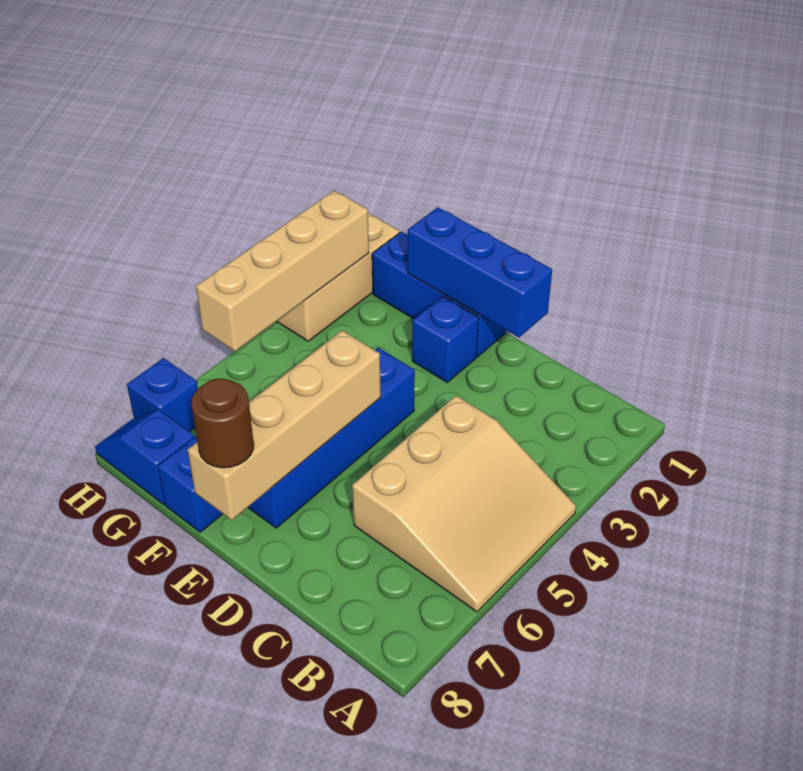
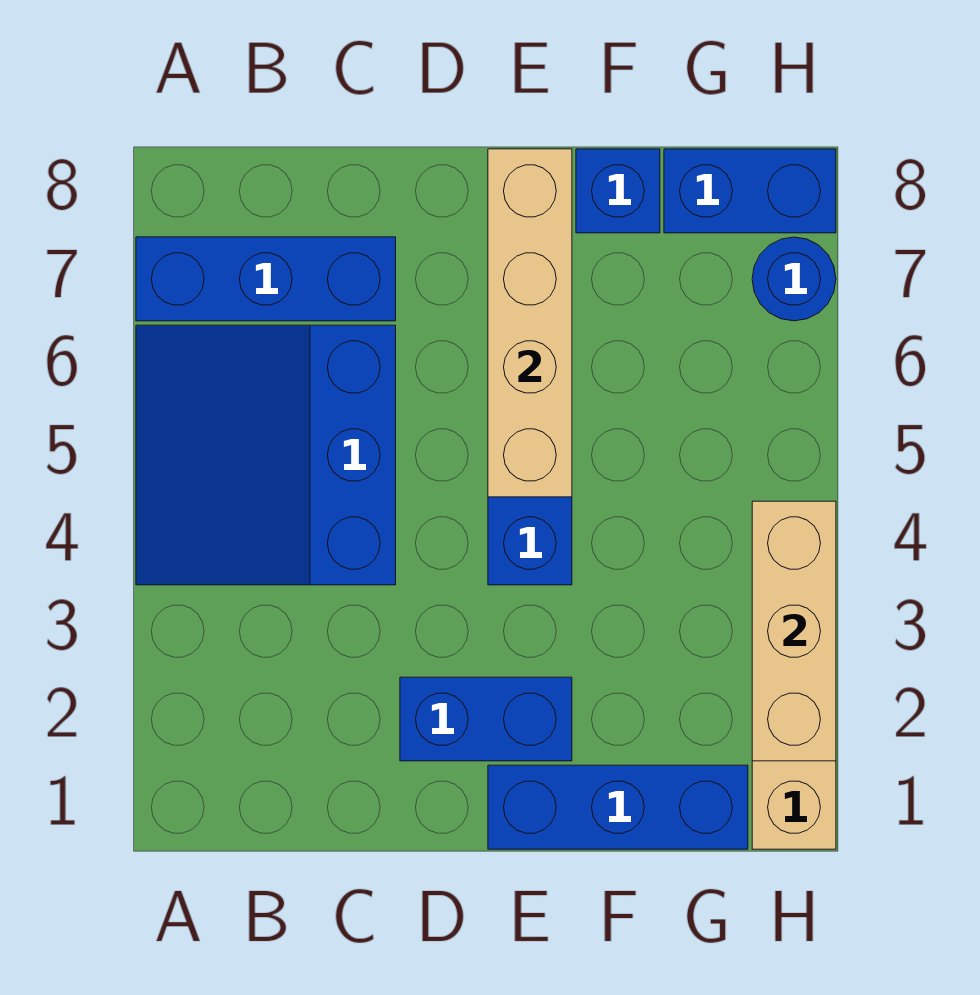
tan slope A4:C6 level 1 top C -> blue slope A4:C6 level 1 top C
blue brick D1:F1 level 2 -> blue brick A7:C7 level 1
blue brick E2 level 1 -> blue brick D2:E2 level 1
brown round brick E8 level 3 -> none
blue slope G8:H8 level 1 top G -> blue brick G8:H8 level 1
tan brick H2:H5 level 2 -> tan brick H2:H4 level 2
blue brick H7 level 1 -> blue round brick H7 level 1

